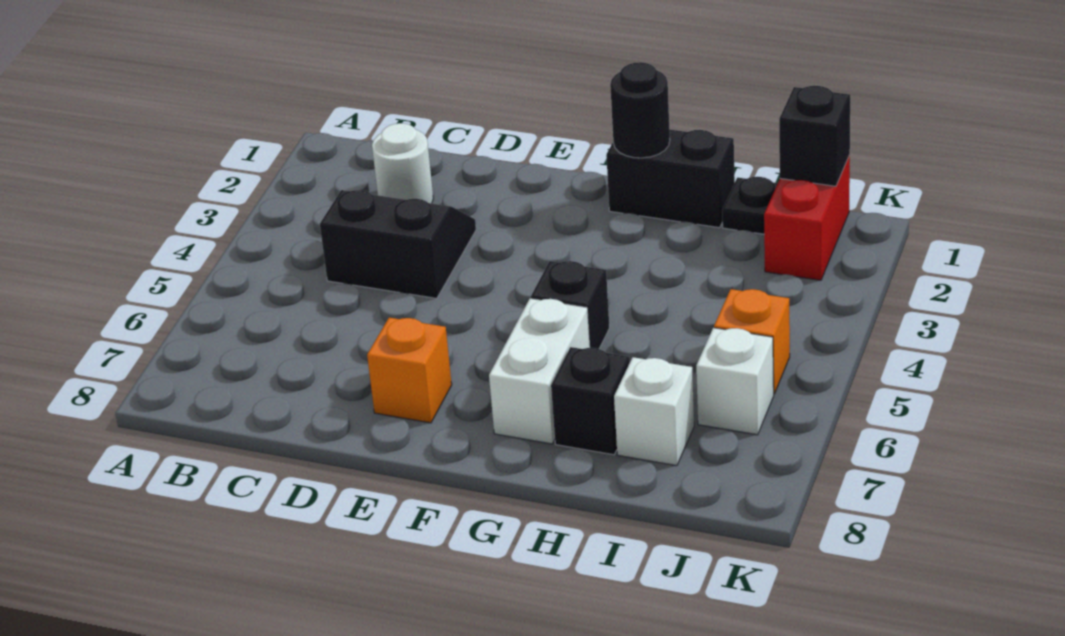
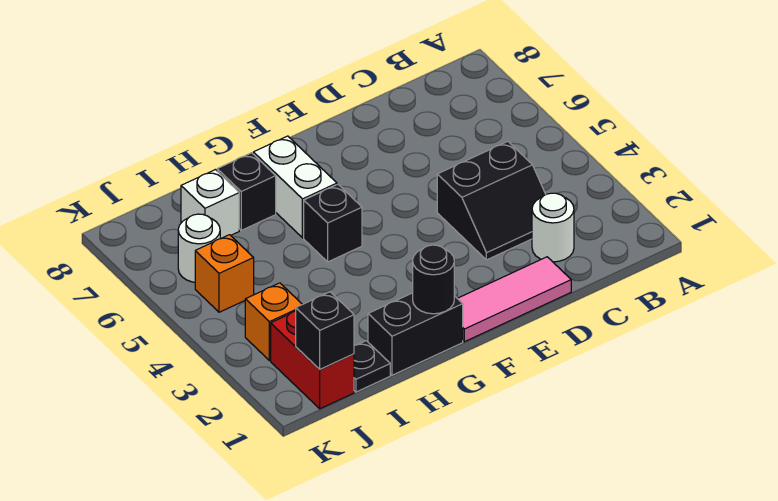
none -> pink tile D1:F1 level 1
orange brick E7 level 1 -> orange brick J3 level 1
white brick J6 level 1 -> white round brick J6 level 1

